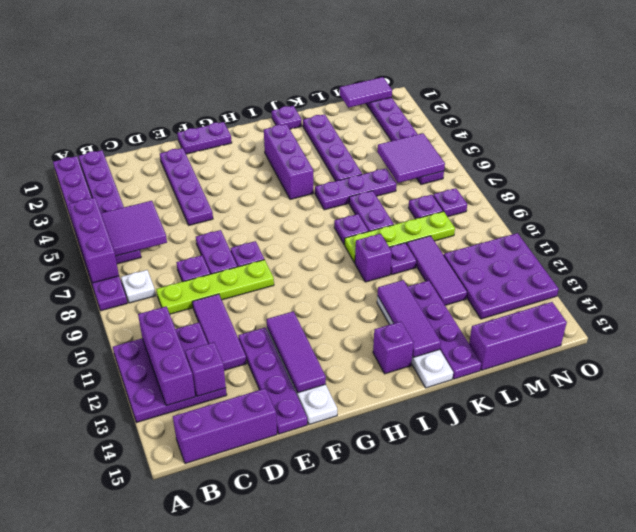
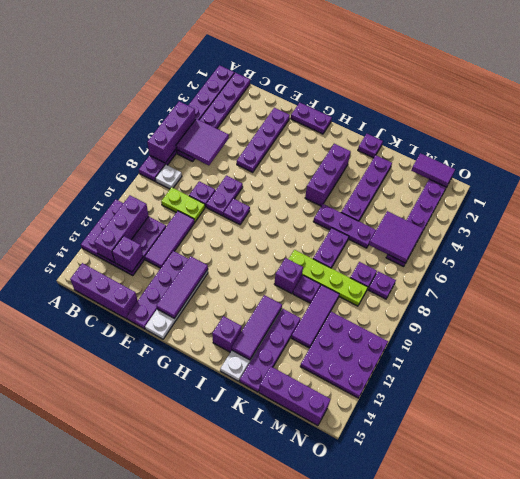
lime plate C9:F9 level 1 -> lime plate C9:D9 level 1
purple plate J8 level 1 -> none

